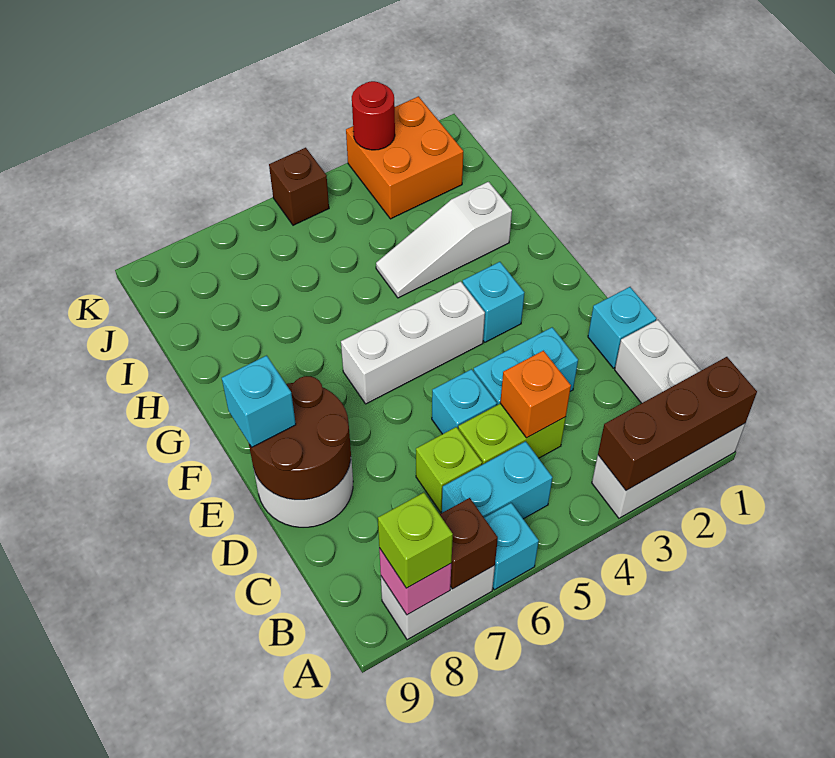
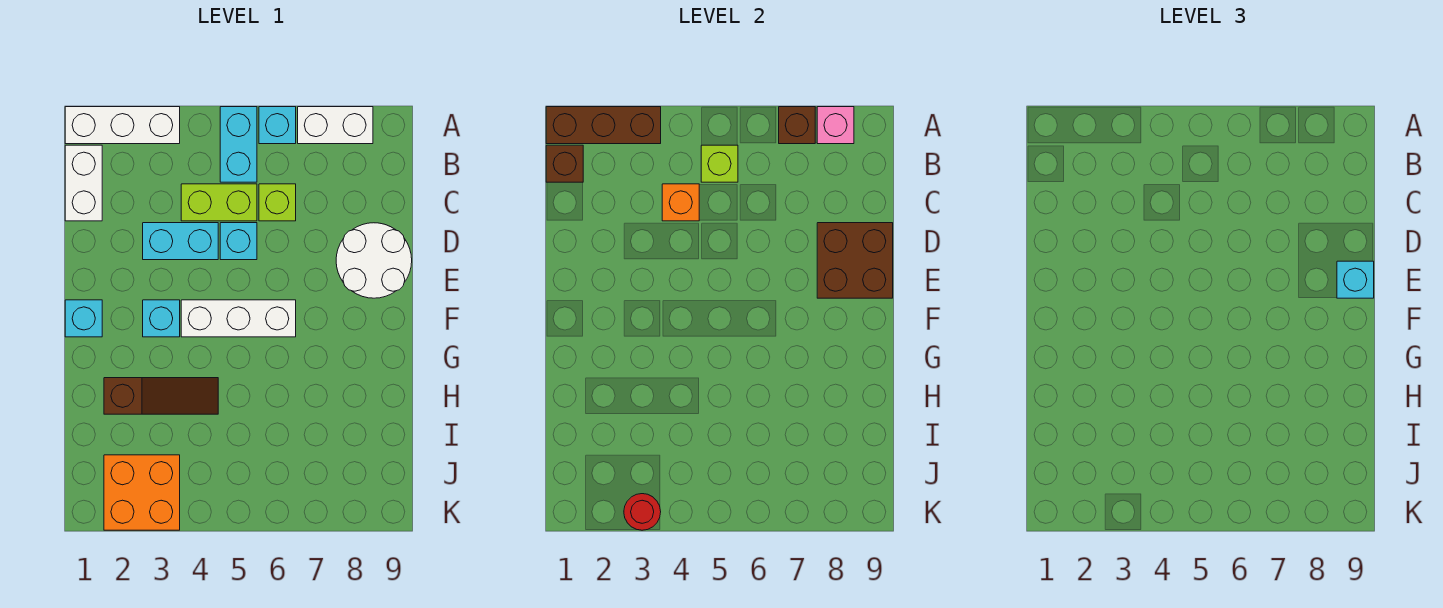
lime brick A8 level 3 -> lime brick B5 level 2
cyan brick B5:B6 level 1 -> cyan brick A5:B5 level 1
cyan brick D1 level 1 -> cyan brick F1 level 1
brown round brick D8:E9 level 2 -> brown brick D8:E9 level 2
white slope H2:H4 level 1 top 2 -> brown slope H2:H4 level 1 top 2
brown brick K5 level 1 -> brown brick B1 level 2

